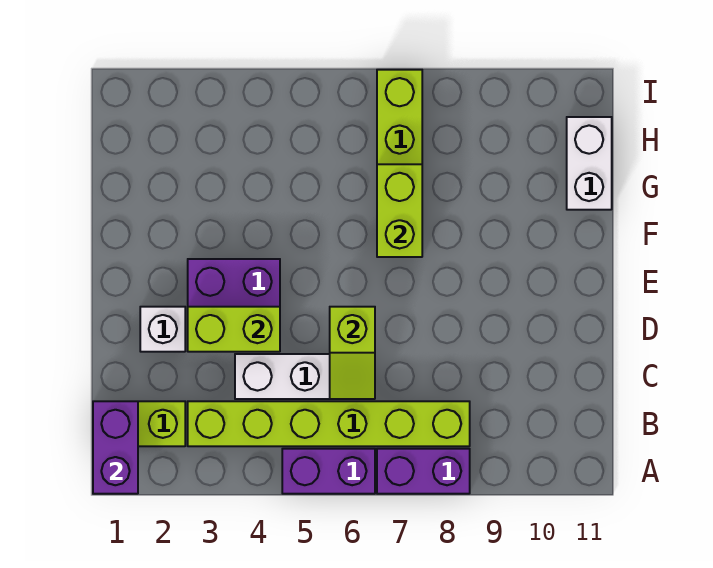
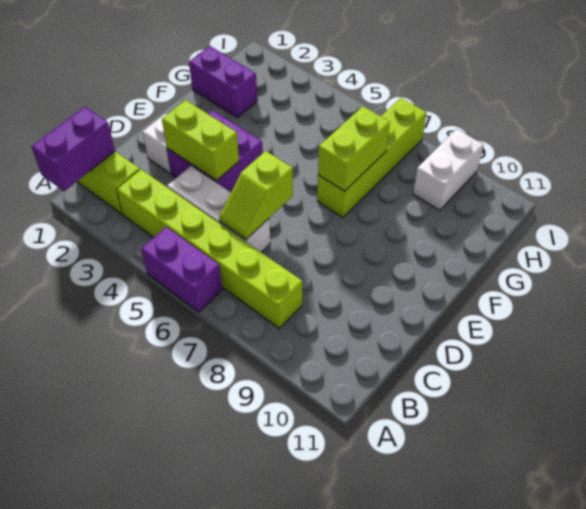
purple brick A7:A8 level 1 -> purple brick G1:G2 level 1
white brick G11:H11 level 1 -> white brick H9:I9 level 1

